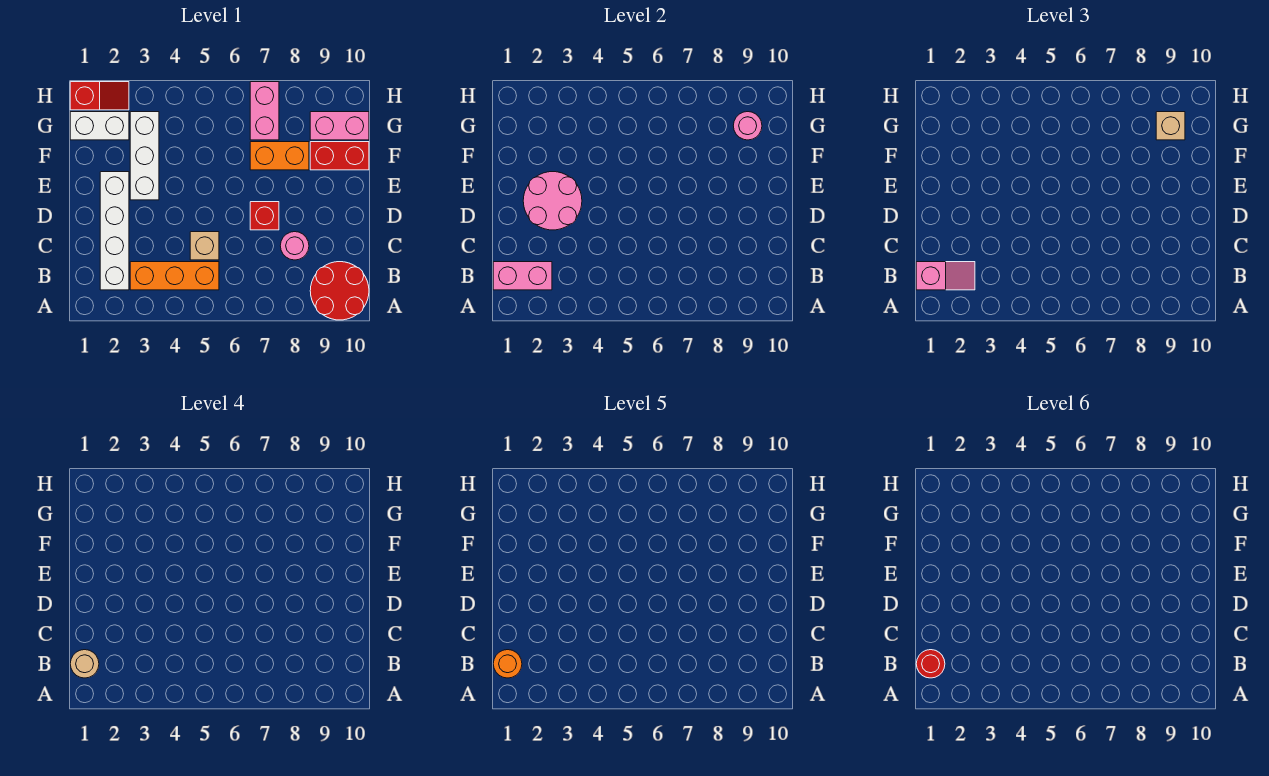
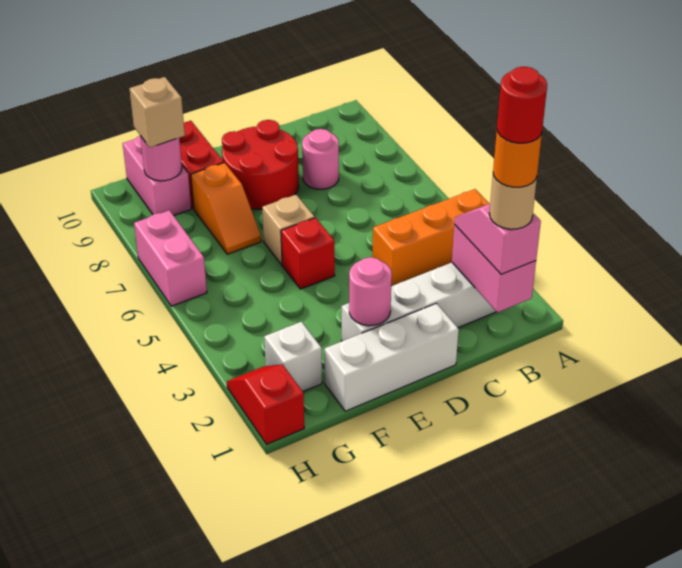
red round brick A9:B10 level 1 -> red round brick D8:E9 level 1
orange brick B3:B5 level 1 -> orange brick A4:C4 level 1
tan brick C5 level 1 -> tan brick E6 level 1
pink round brick D2:E3 level 2 -> pink round brick E2 level 2
red brick D7 level 1 -> red brick E5 level 1
white brick E3:G3 level 1 -> white brick D1:F1 level 1
orange brick F7:F8 level 1 -> orange slope F7:F8 level 1 top 8
white brick G1:G2 level 1 -> white brick G2 level 1
pink brick G7:H7 level 1 -> pink brick H6:H7 level 1

